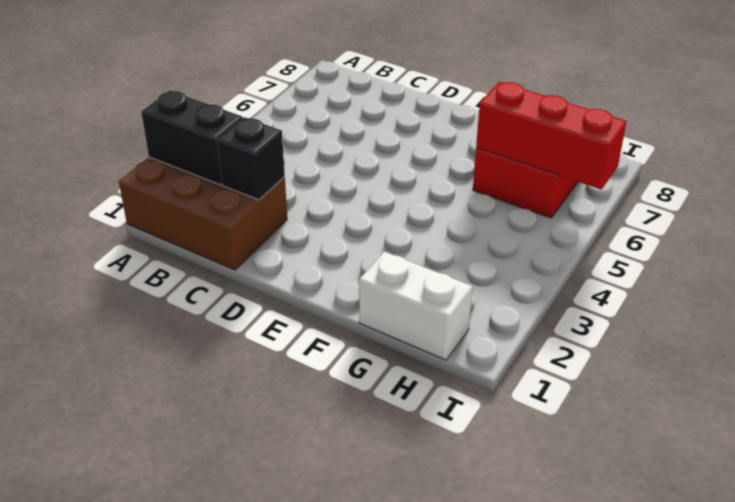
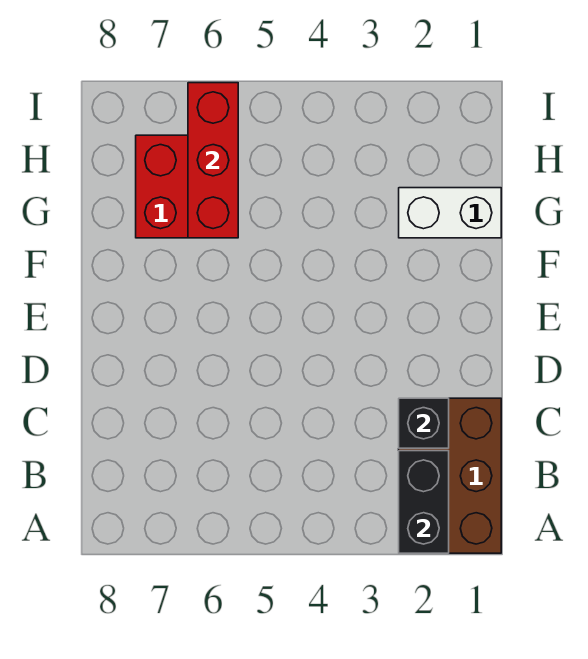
white brick G1:H1 level 1 -> white brick G1:G2 level 1

